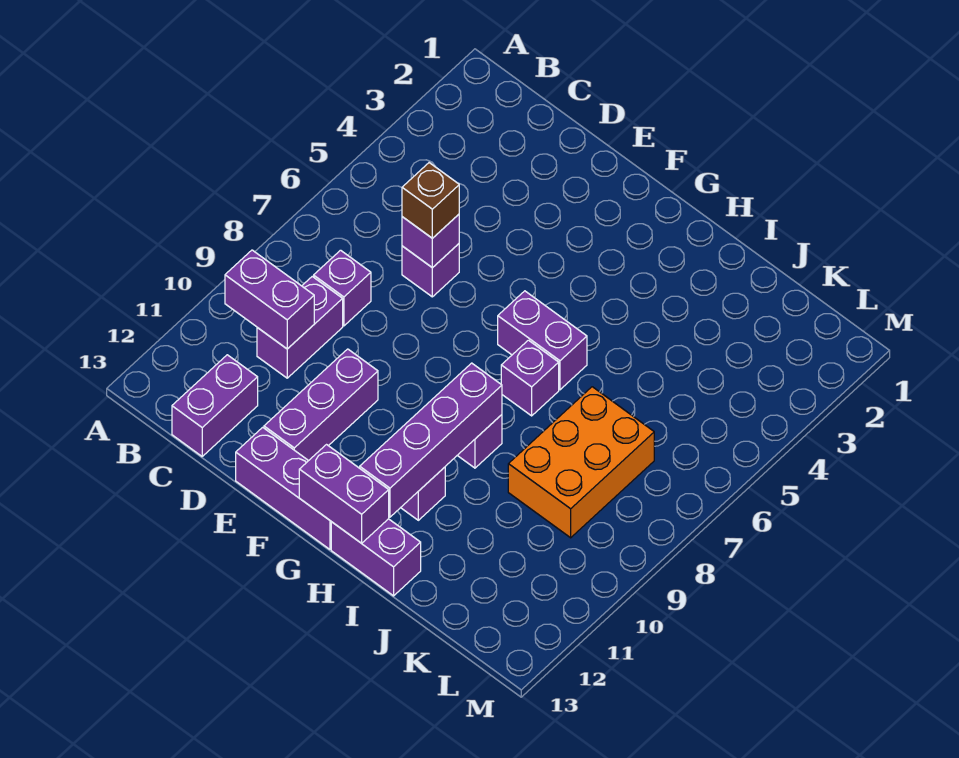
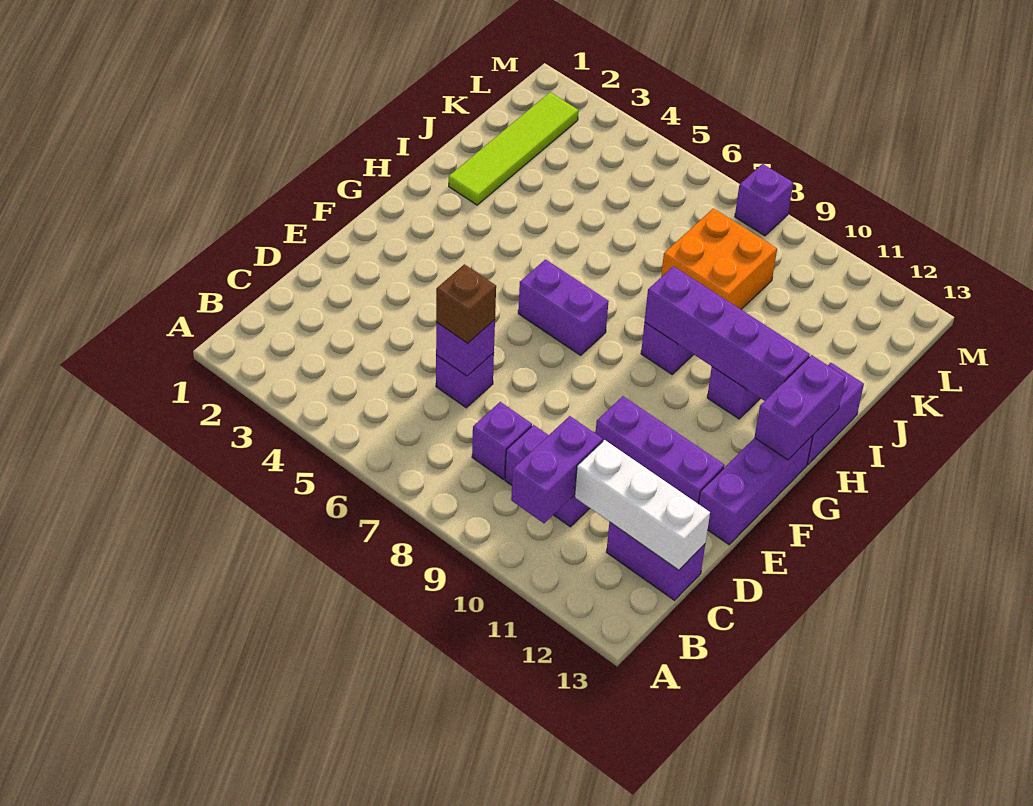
none -> white brick C11:C13 level 2
purple brick G6:H6 level 1 -> purple brick G6:G7 level 1
purple brick H7 level 1 -> purple brick M8 level 1
none -> lime tile I2:L2 level 1
orange brick J7:K9 level 1 -> orange brick J8:K9 level 1

